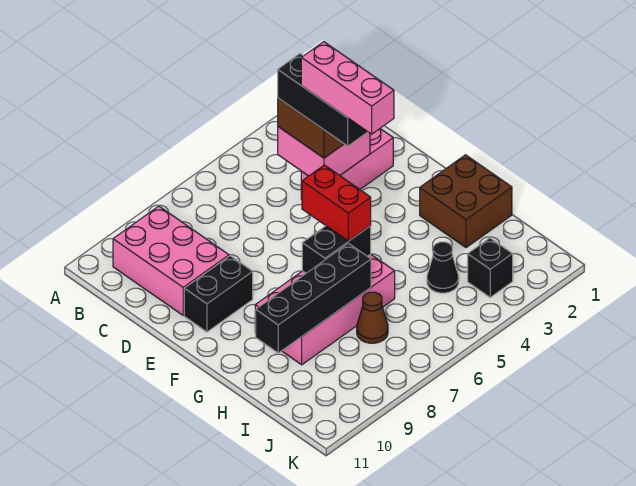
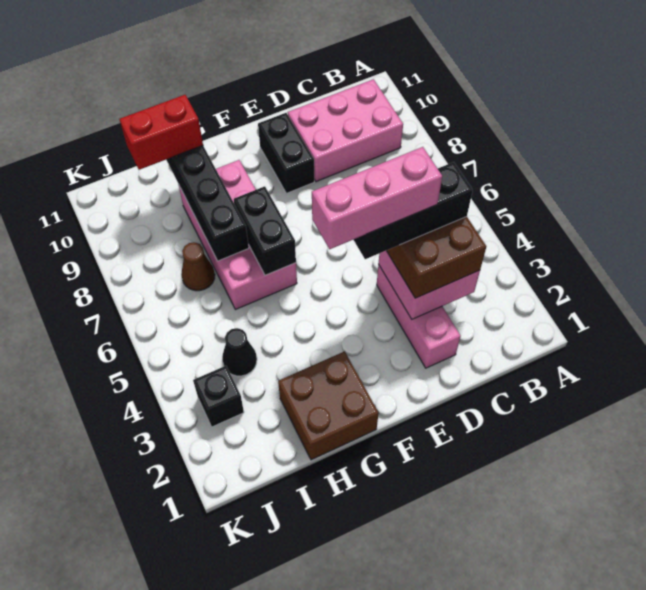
red brick F6:G6 level 3 -> red brick H10:I10 level 3

